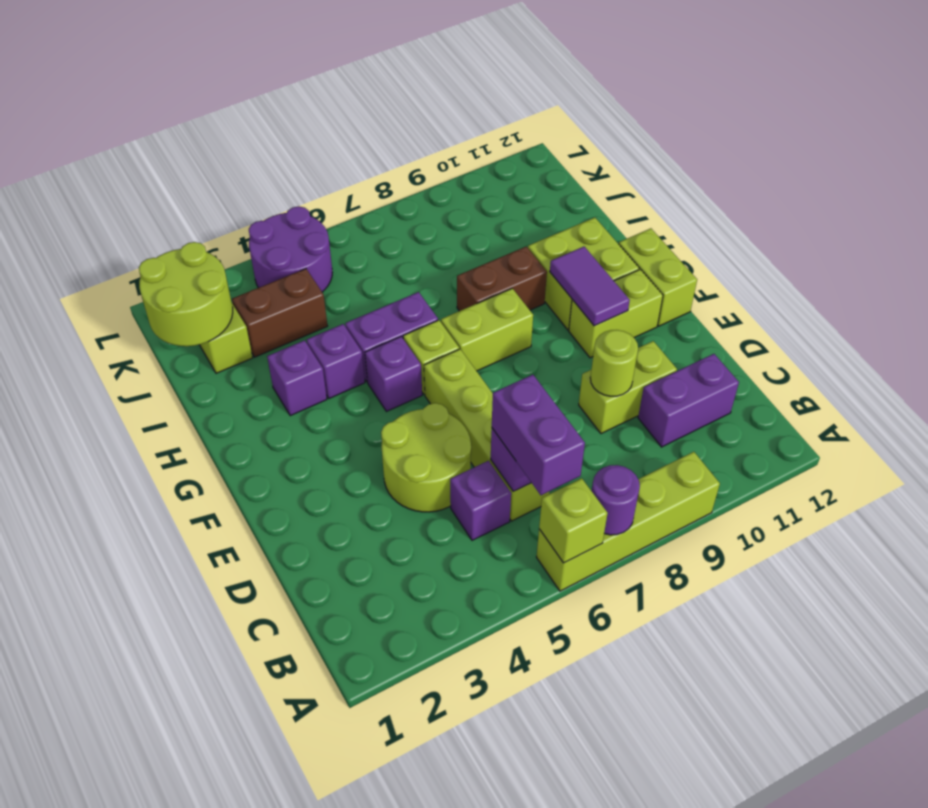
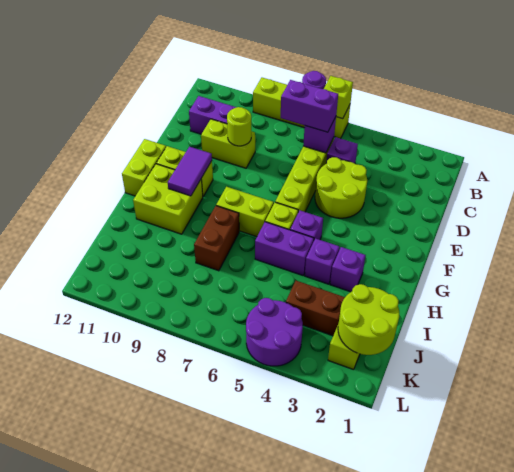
purple brick B6:C6 level 3 -> purple brick C6:C7 level 3
brown brick H8:H9 level 1 -> brown brick H8:I8 level 1

